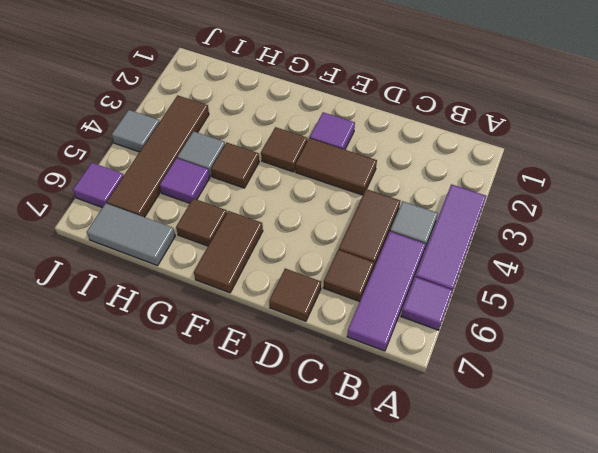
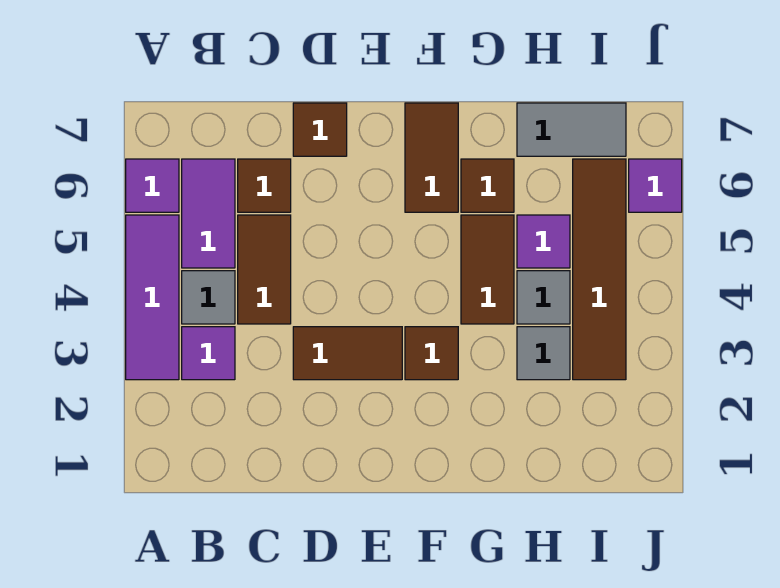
purple tile B5:B7 level 1 -> purple tile B5:B6 level 1
purple tile E2 level 1 -> purple tile B3 level 1
brown tile G4 level 1 -> brown tile G4:G5 level 1
grey tile J4 level 1 -> grey tile H3 level 1

